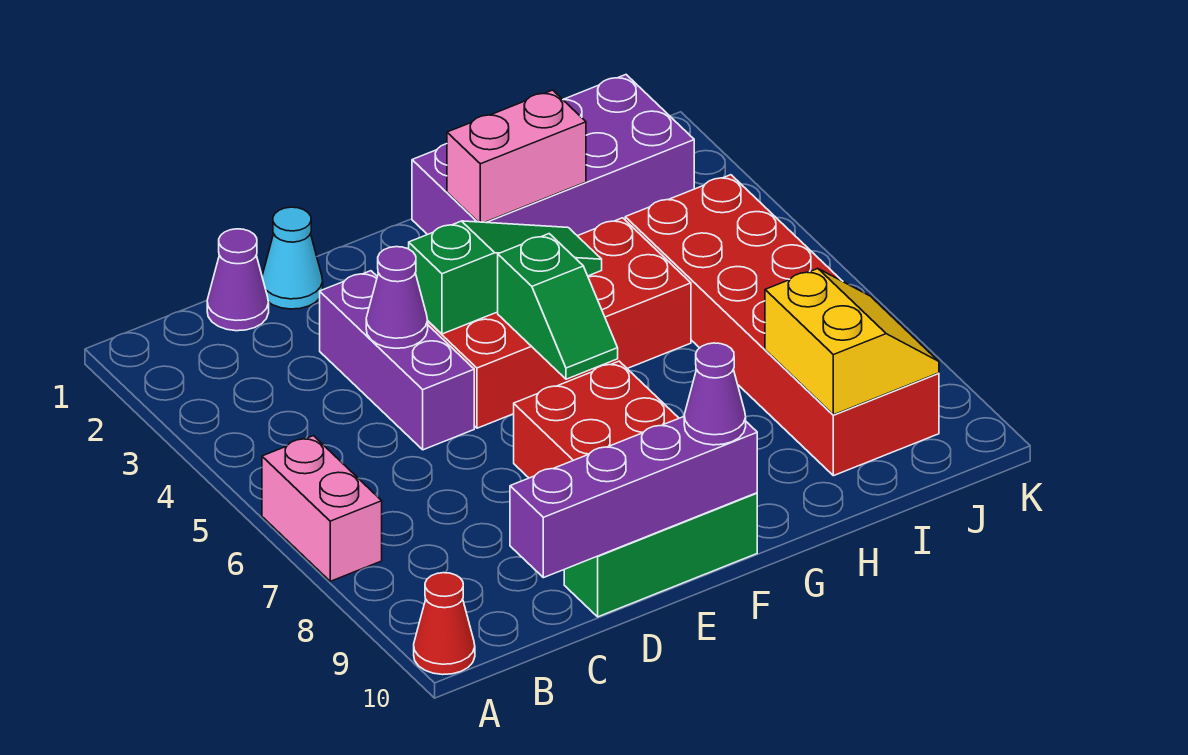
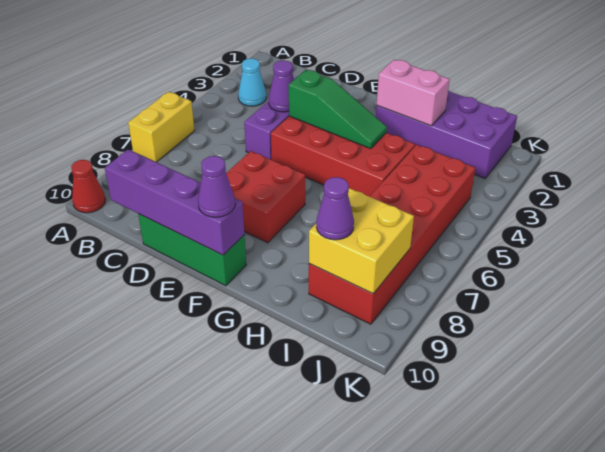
pink brick A6:A7 level 1 -> yellow brick A6:A7 level 1
purple cone C1 level 1 -> purple cone I9 level 3
cyan cone D1 level 1 -> cyan cone B3 level 1
green slope F5:F6 level 2 top 5 -> none
yellow slope I8:J9 level 2 top I -> yellow brick I8:J9 level 2

